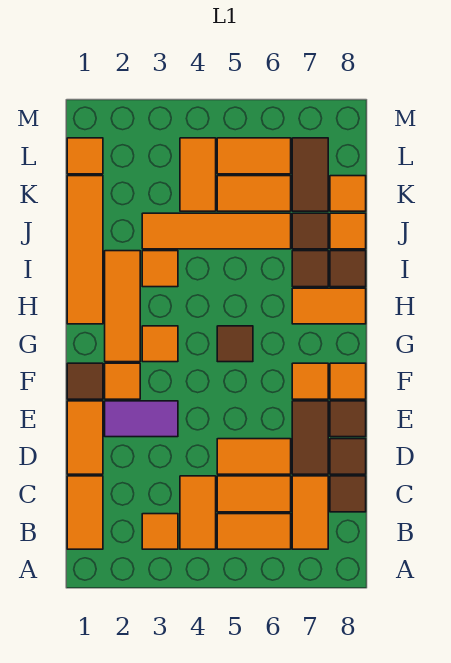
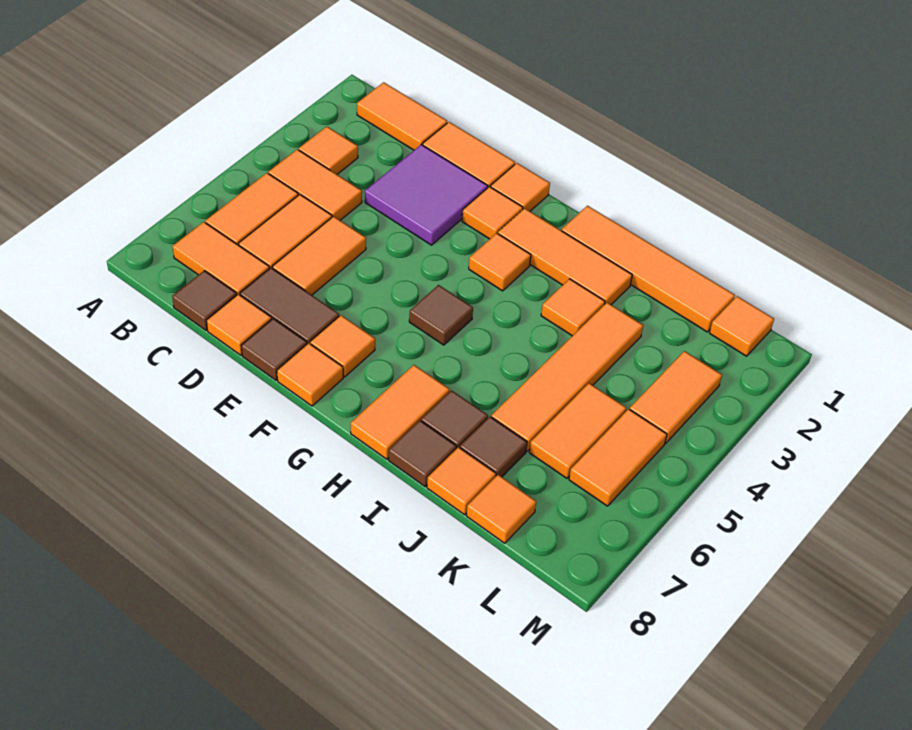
brown tile D8 level 1 -> orange tile D8 level 1
purple tile E2:E3 level 1 -> purple tile D2:E3 level 1
brown tile F1 level 1 -> orange tile F1 level 1
orange tile K4:L4 level 1 -> orange tile L3:L4 level 1
brown tile K7:L7 level 1 -> none

